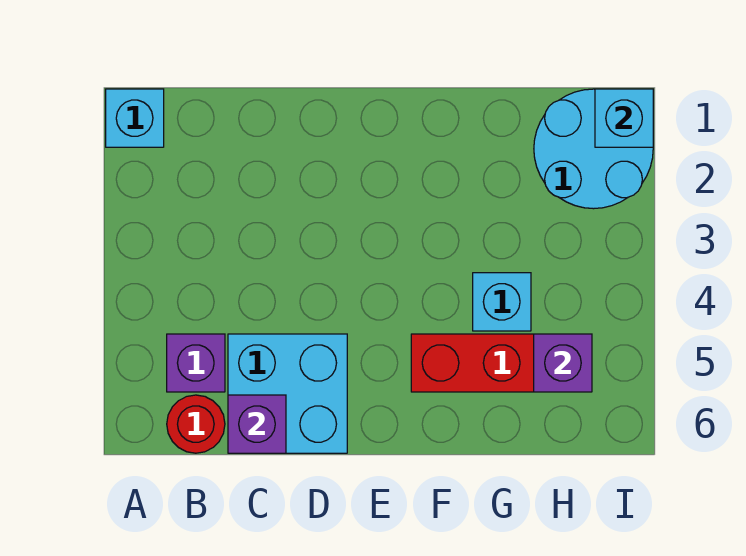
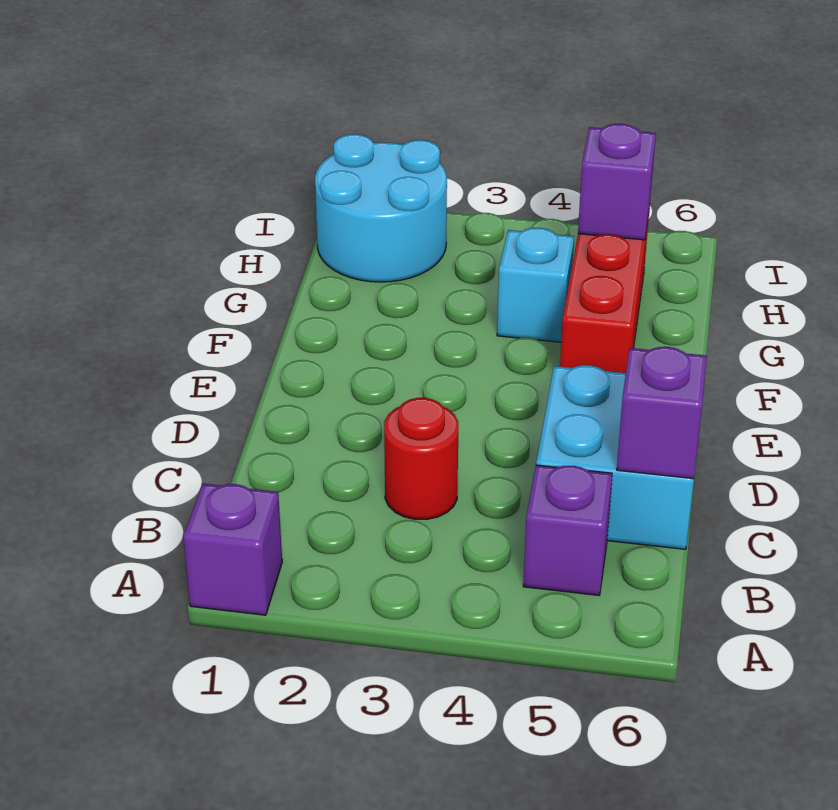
cyan brick A1 level 1 -> purple brick A1 level 1
red round brick B6 level 1 -> red round brick C3 level 1
cyan brick I1 level 2 -> none

